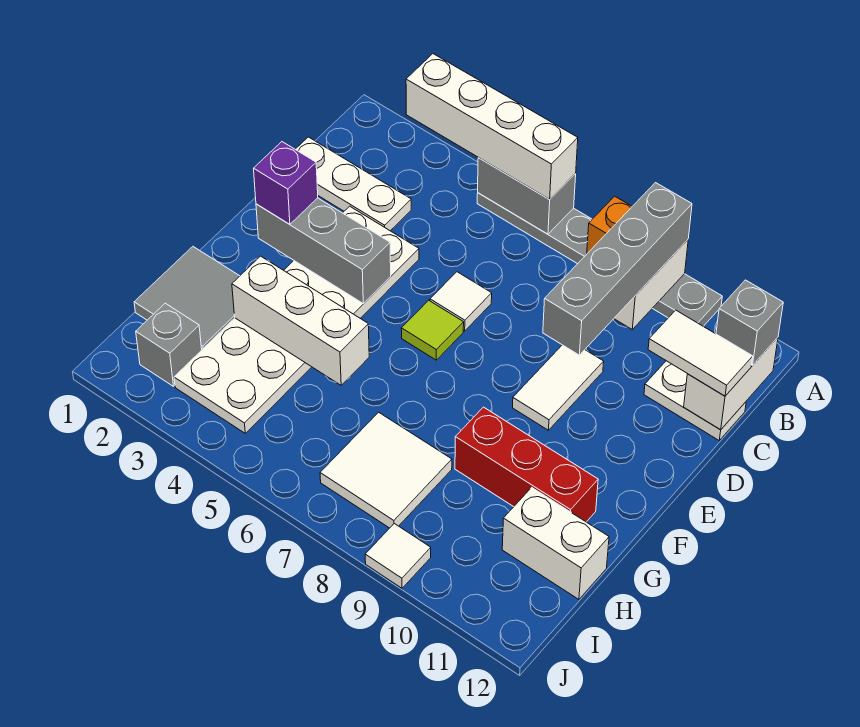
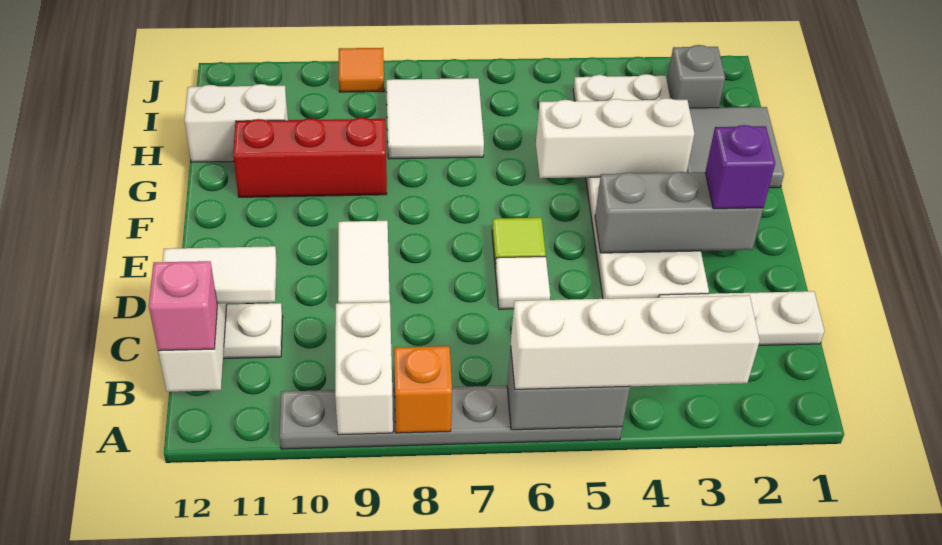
grey brick A9:D9 level 3 -> none
grey brick B12 level 3 -> pink brick B12 level 3
white tile J9 level 1 -> orange tile J9 level 1

